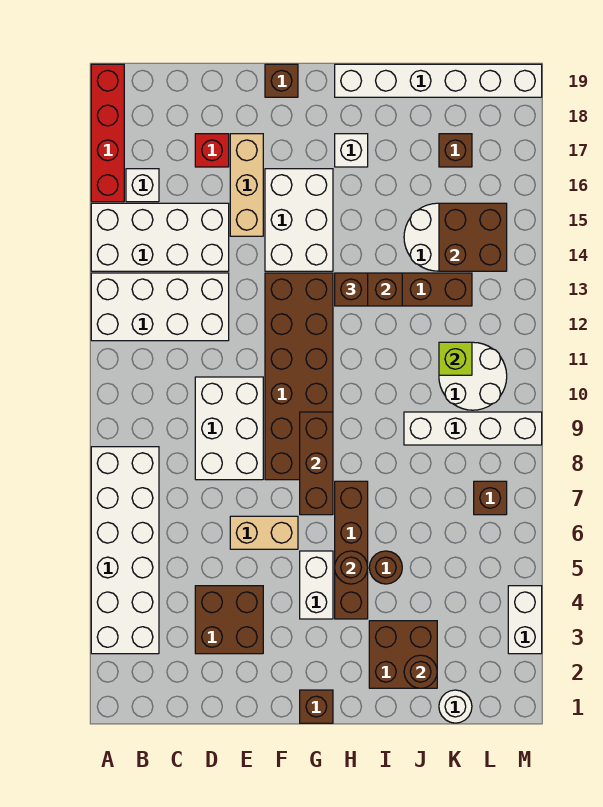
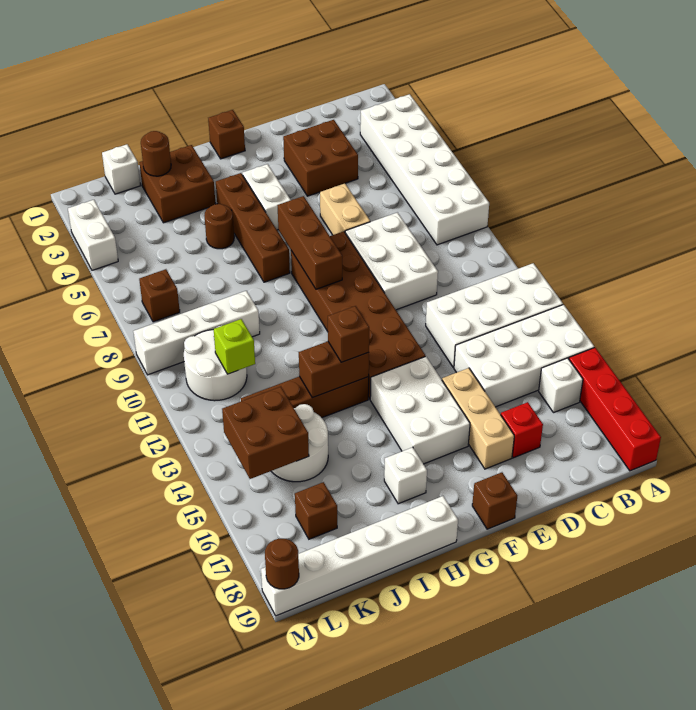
tan brick E6:F6 level 1 -> tan brick E6:E7 level 1
brown round brick H5 level 2 -> brown round brick M19 level 2
white round brick K1 level 1 -> white brick K1 level 1

